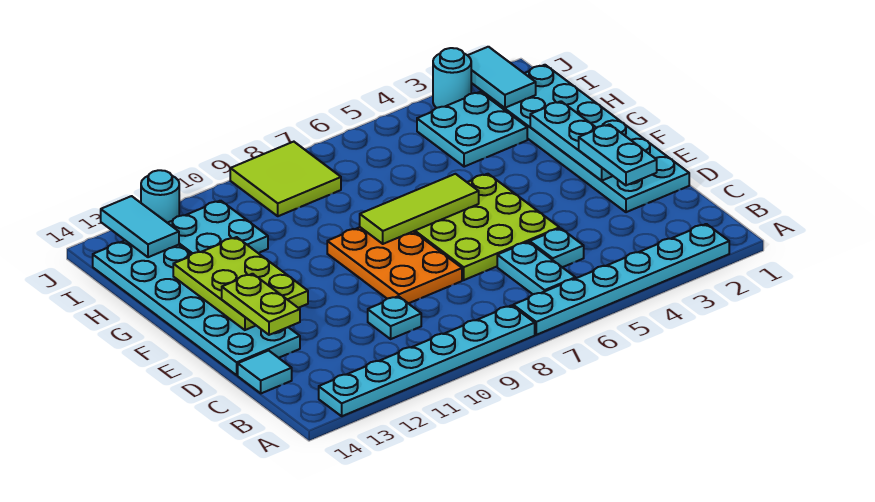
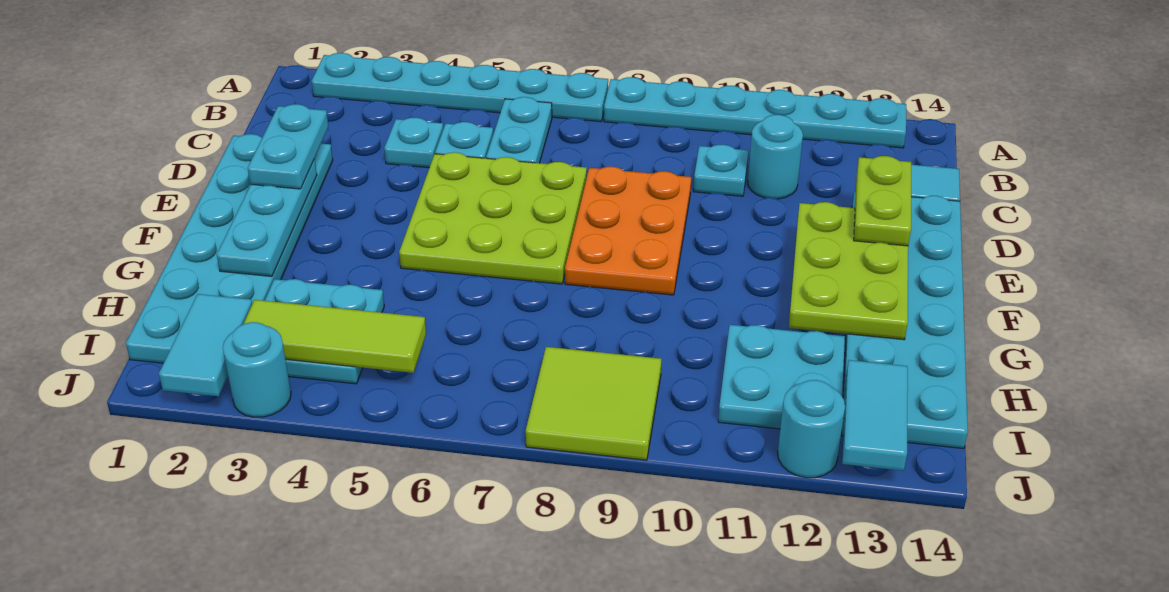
none -> cyan plate C4 level 1
none -> cyan round brick C11 level 1
lime tile F6:F8 level 2 -> lime tile I3:I5 level 2

